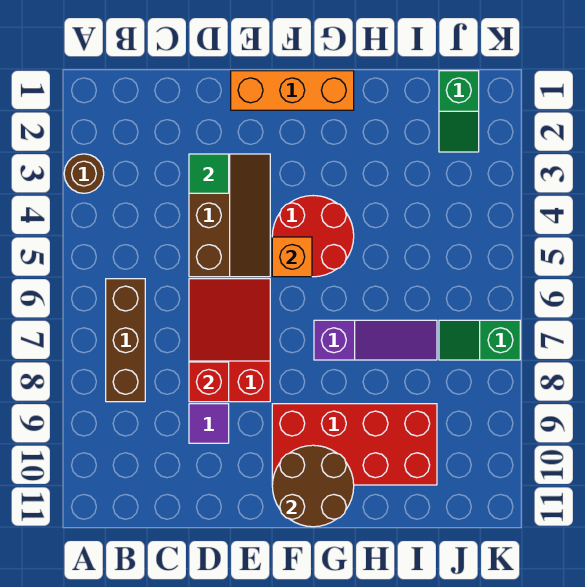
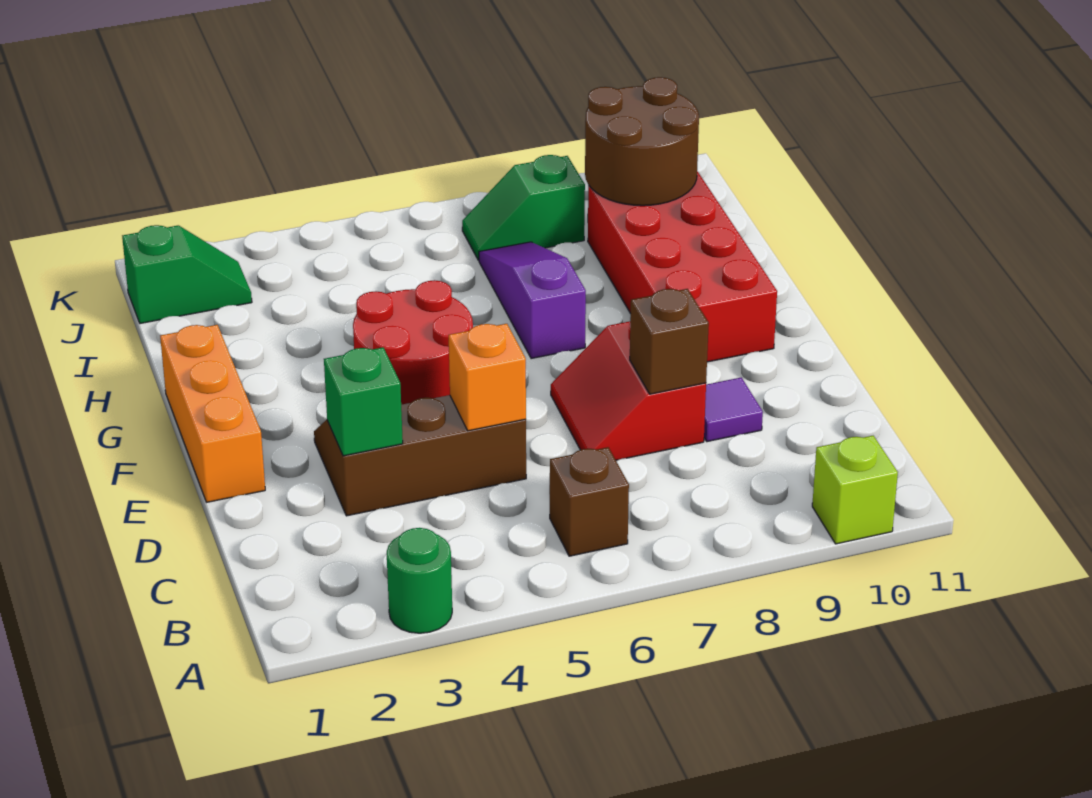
brown round brick A3 level 1 -> green round brick A3 level 1
none -> lime brick A10 level 1
brown brick B6:B8 level 1 -> brown brick B6 level 1
green tile D3 level 2 -> green brick D3 level 2
red slope D6:E8 level 1 top 8 -> red slope D7:E8 level 1 top 8
red brick D8 level 2 -> brown brick D8 level 2
orange brick F5 level 2 -> orange brick D5 level 2
brown round brick F10:G11 level 2 -> brown round brick I9:J10 level 2
green slope J7:K7 level 1 top K -> green slope J7:J8 level 1 top 8

